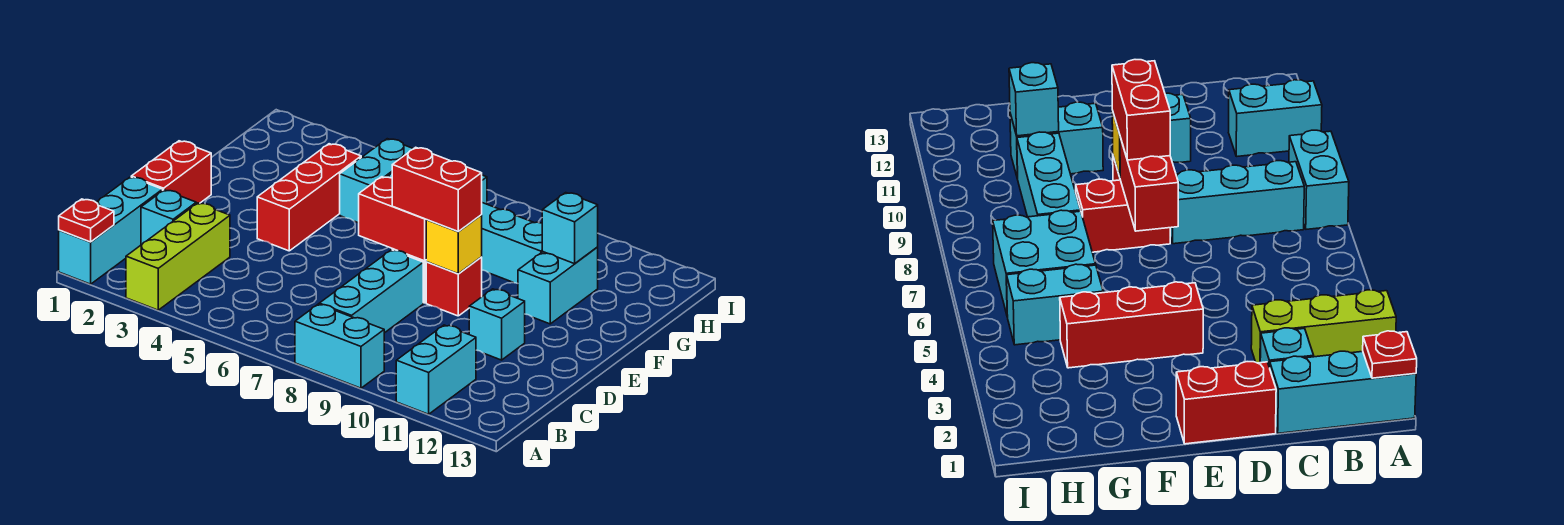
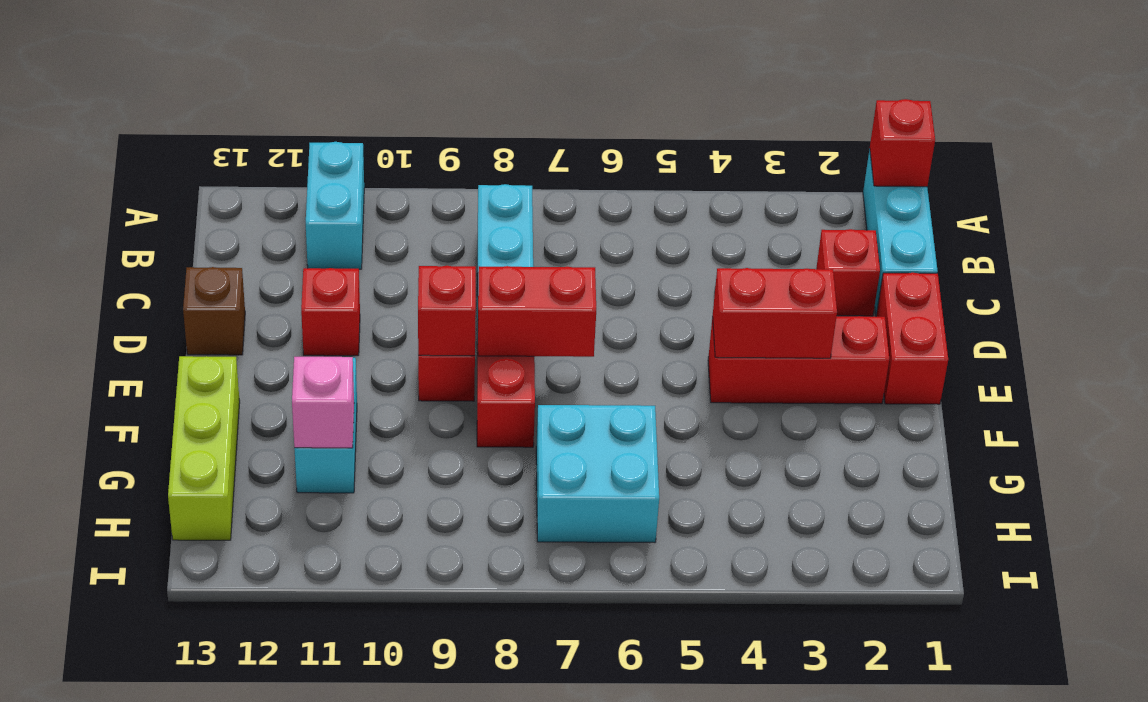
red plate A1 level 2 -> red brick A1 level 2
lime brick A3:C3 level 1 -> lime brick F13:H13 level 1
cyan brick A8:A9 level 1 -> none
cyan brick C2 level 1 -> red brick C2 level 1
cyan brick D11 level 1 -> red brick D11 level 1
none -> brown brick D13 level 1
red brick E4:G4 level 1 -> red brick E2:E4 level 1
red brick E8:E9 level 3 -> red brick E3:E4 level 2
yellow brick E9 level 2 -> red brick E9 level 2
cyan brick G5:H5 level 1 -> none
cyan brick G8:G10 level 1 -> none
cyan brick G11 level 2 -> pink brick G11 level 2

